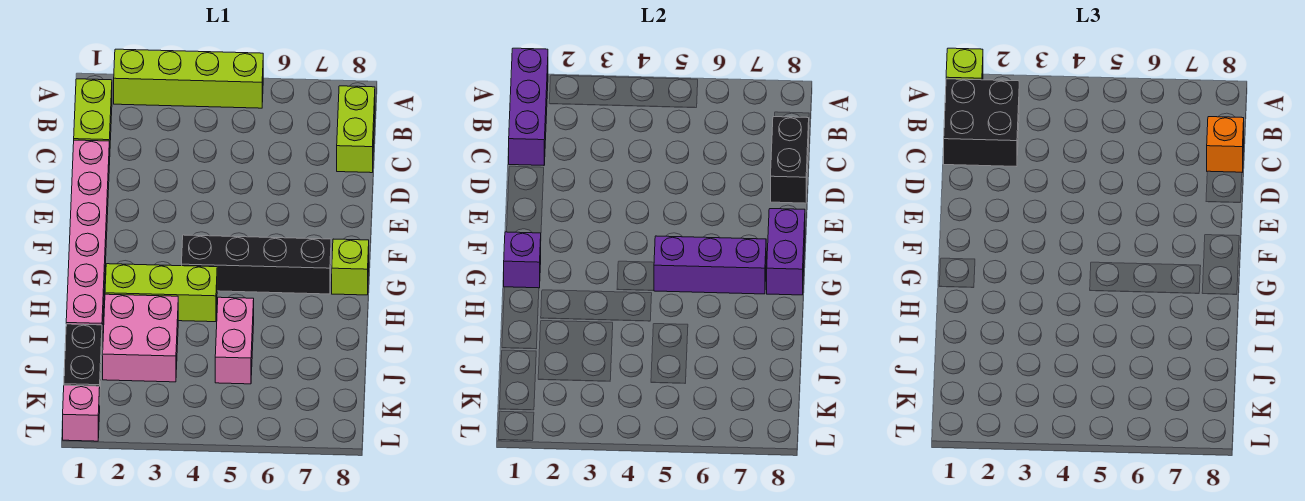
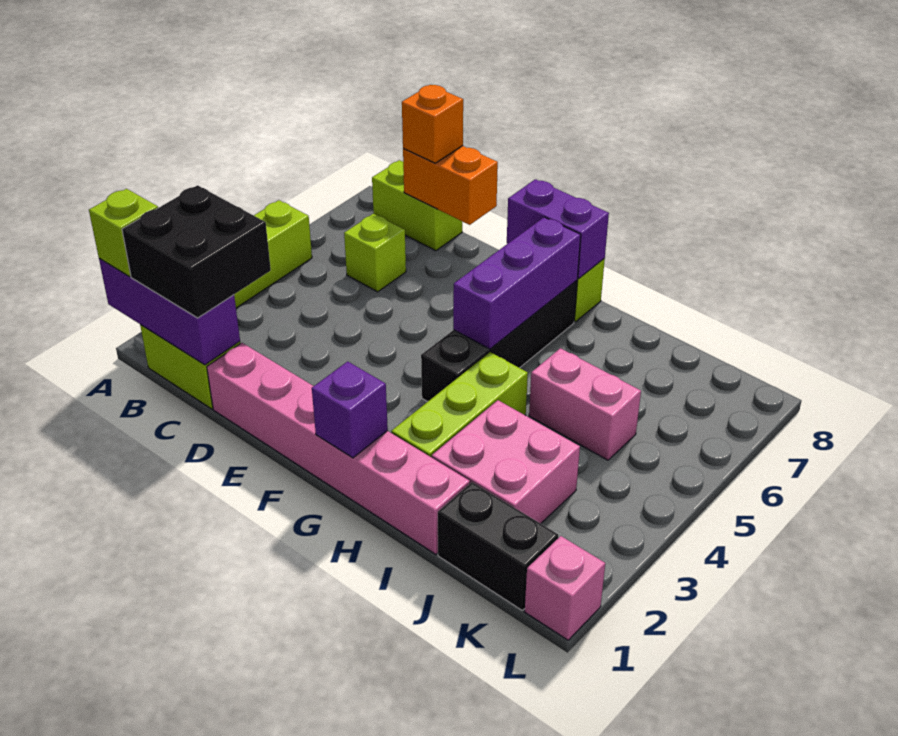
none -> lime brick C6 level 1
black brick C8:D8 level 2 -> orange brick C8:D8 level 2

